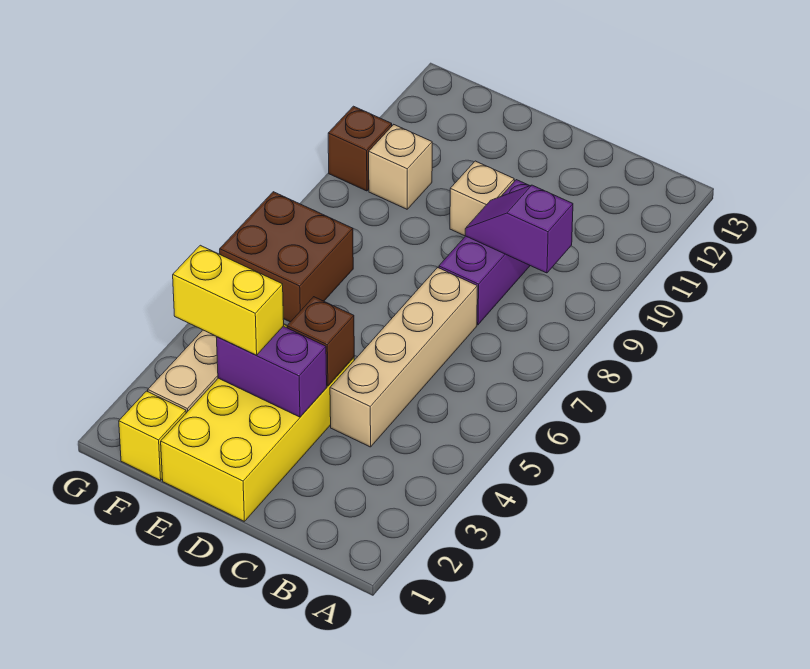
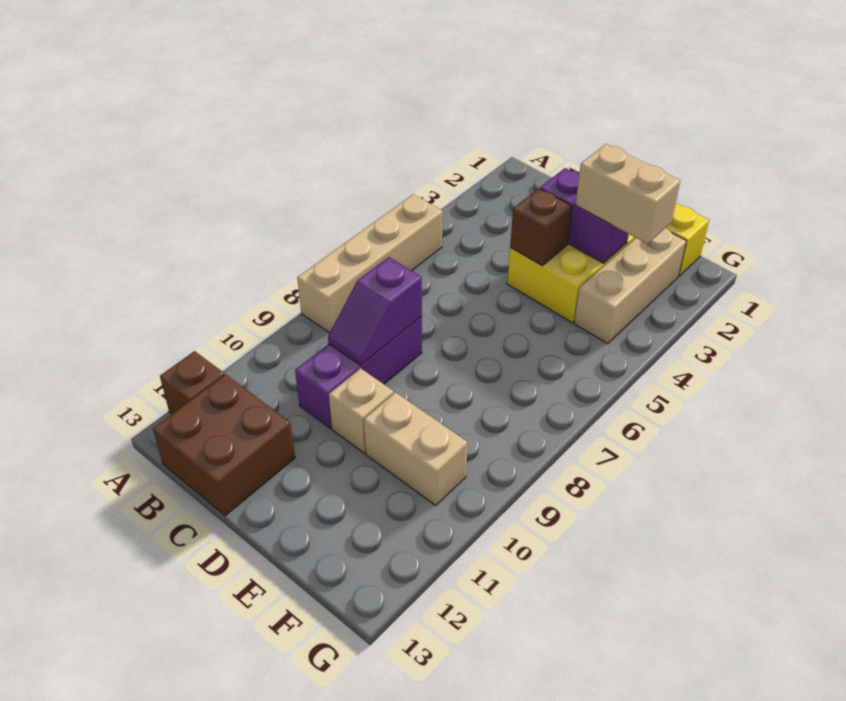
purple slope B9:C9 level 2 top B -> purple slope C8:C9 level 2 top 8
tan brick C4:C7 level 1 -> tan brick A5:A8 level 1
yellow brick E3:F3 level 3 -> tan brick E3:F3 level 3
brown brick F6:G7 level 1 -> brown brick B12:C13 level 1
tan brick F10 level 1 -> tan brick E10:F10 level 1
brown brick G10 level 1 -> brown brick A12 level 1

